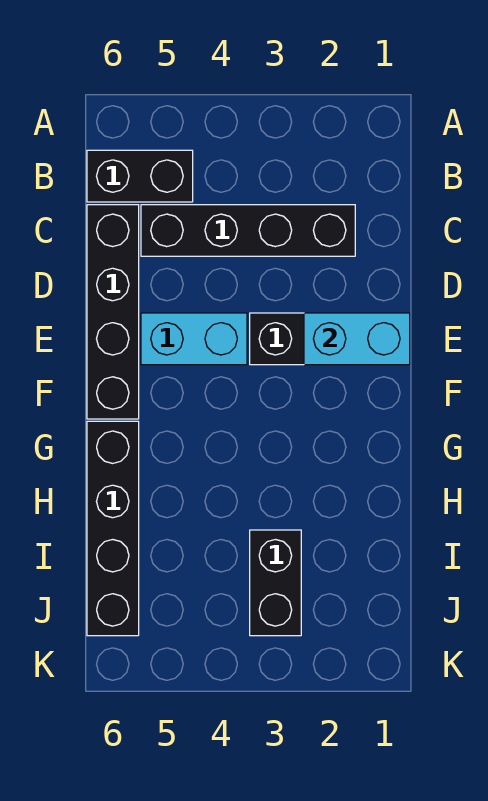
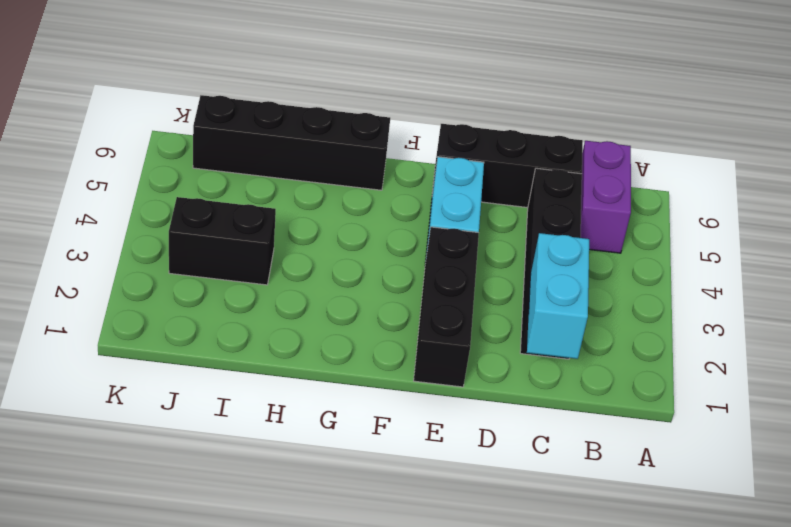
black brick B5:B6 level 1 -> purple brick B5:B6 level 1
black brick C6:F6 level 1 -> black brick C6:E6 level 1
cyan brick E1:E2 level 2 -> cyan brick C1:C2 level 2

